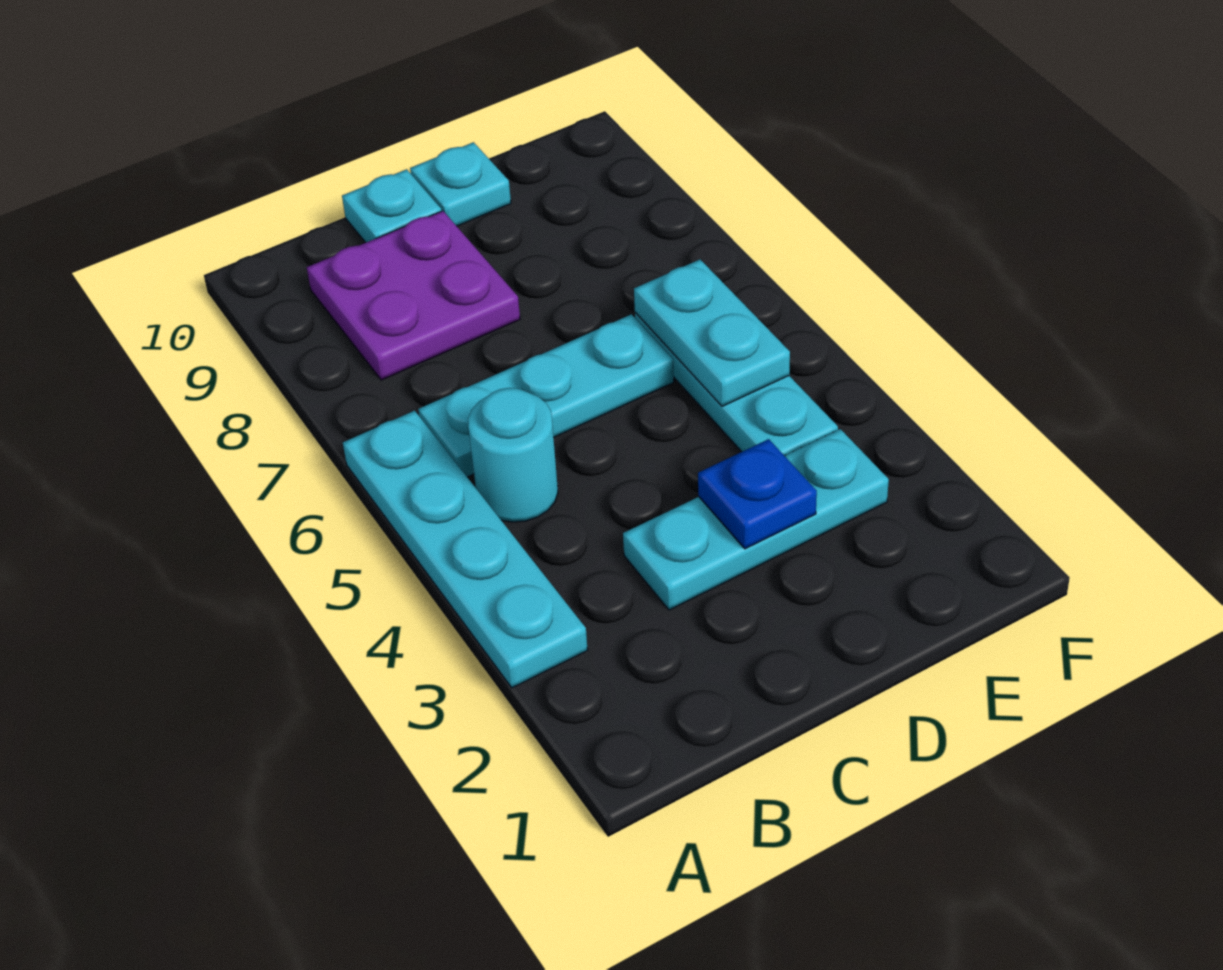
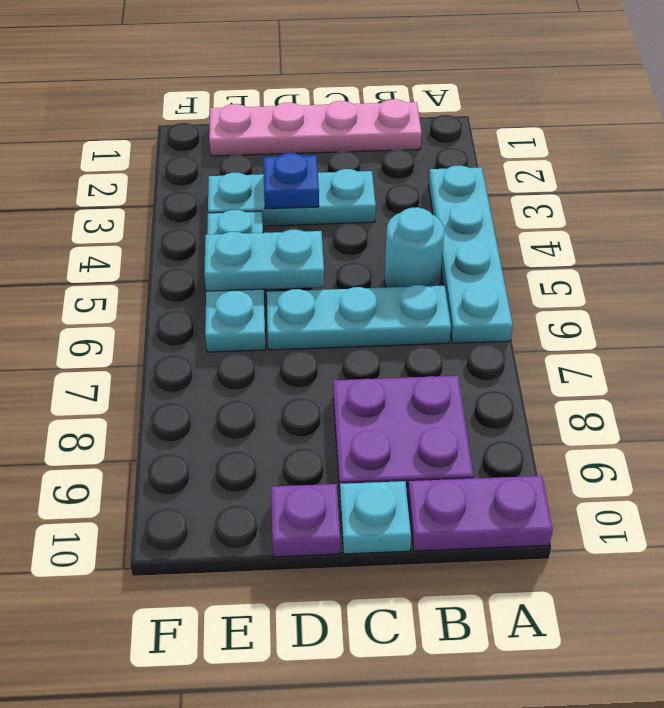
none -> purple plate A10:B10 level 1
none -> pink plate B1:E1 level 1
cyan plate D10 level 1 -> purple plate D10 level 1
cyan plate E5:E6 level 2 -> cyan plate D5:E5 level 2

